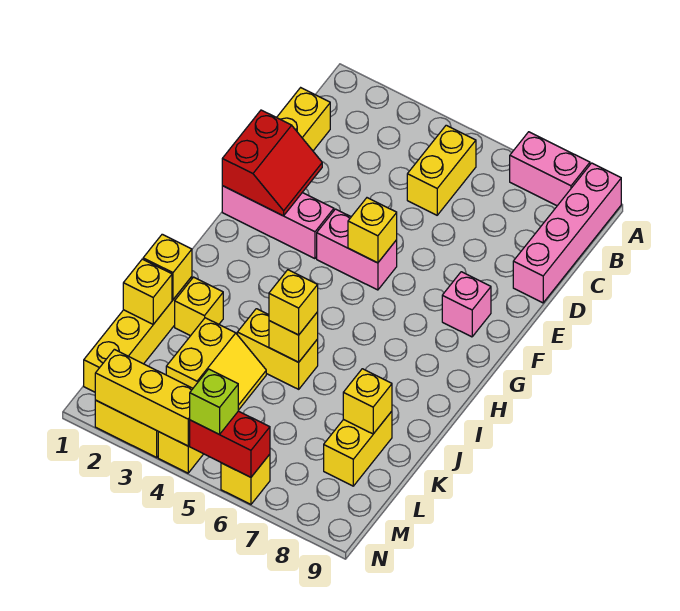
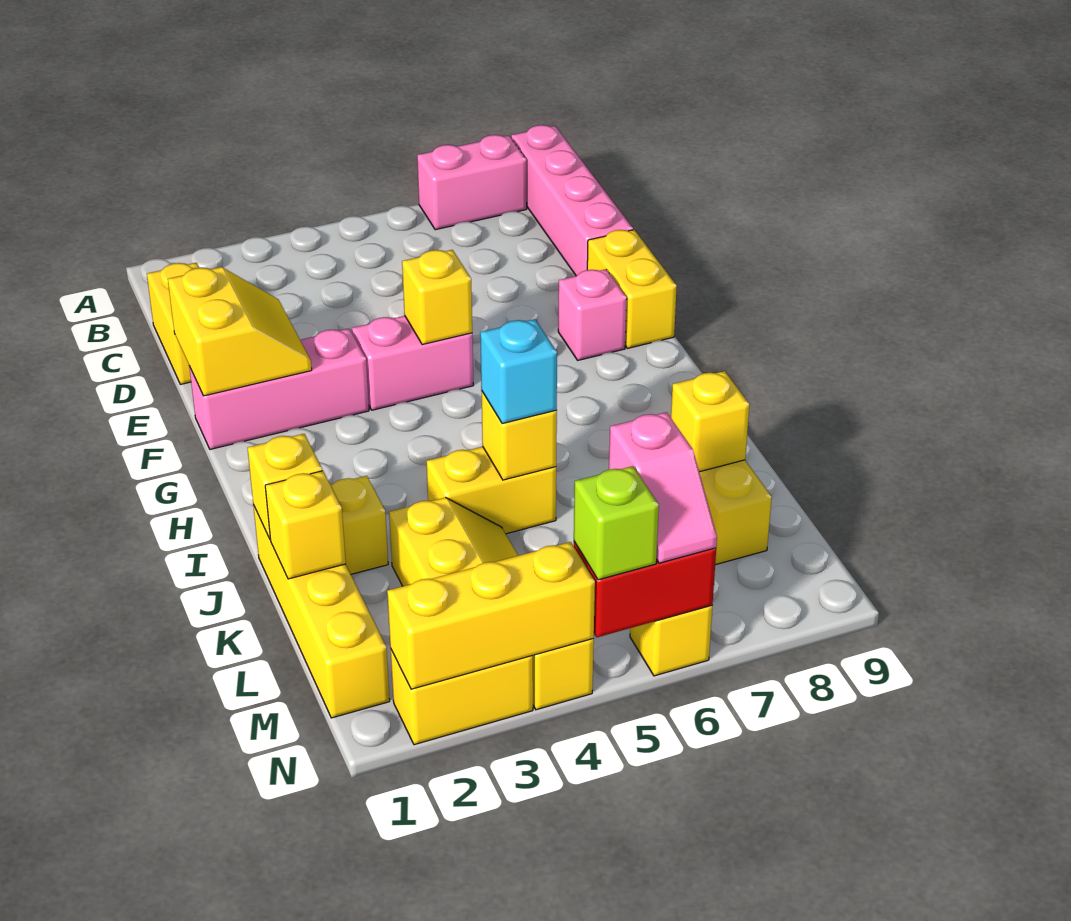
yellow brick B5:C5 level 1 -> yellow brick E9:F9 level 1
red slope E1:F2 level 2 top 1 -> yellow slope E1:F2 level 2 top 1
yellow brick J5 level 3 -> cyan brick J5 level 3
none -> pink slope M6:N6 level 3 top M

